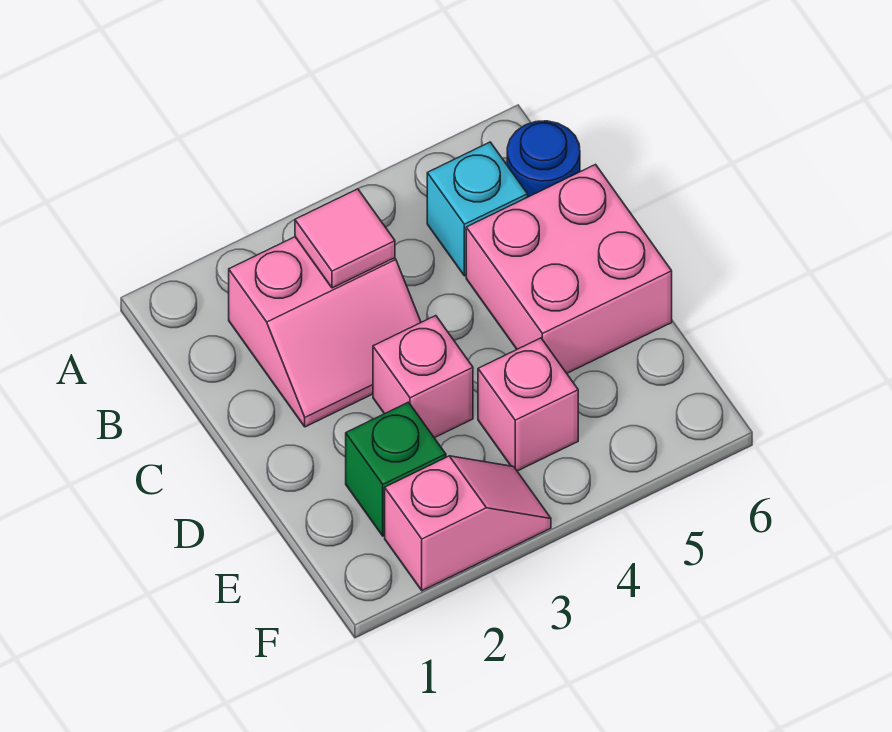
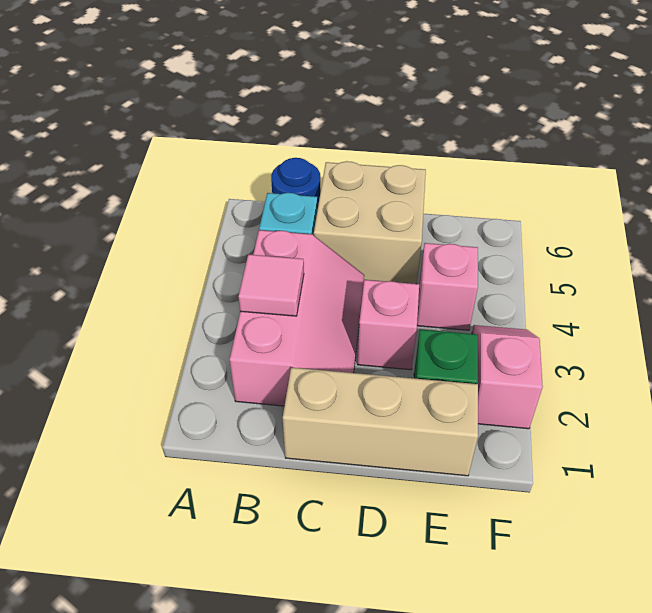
pink slope B2:C3 level 1 top B -> pink slope B2:C4 level 1 top B
none -> tan brick C1:E1 level 1
pink brick C5:D6 level 1 -> tan brick C5:D6 level 1

